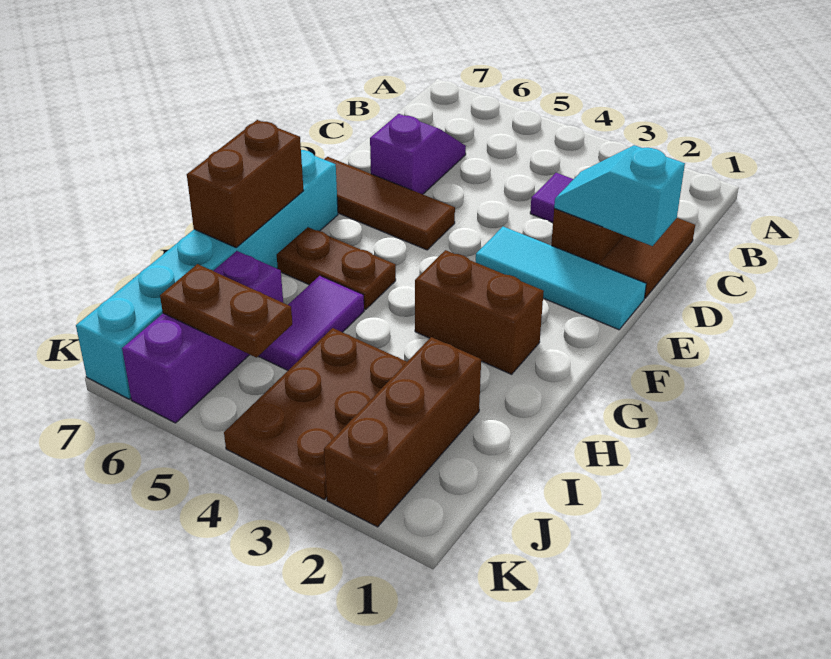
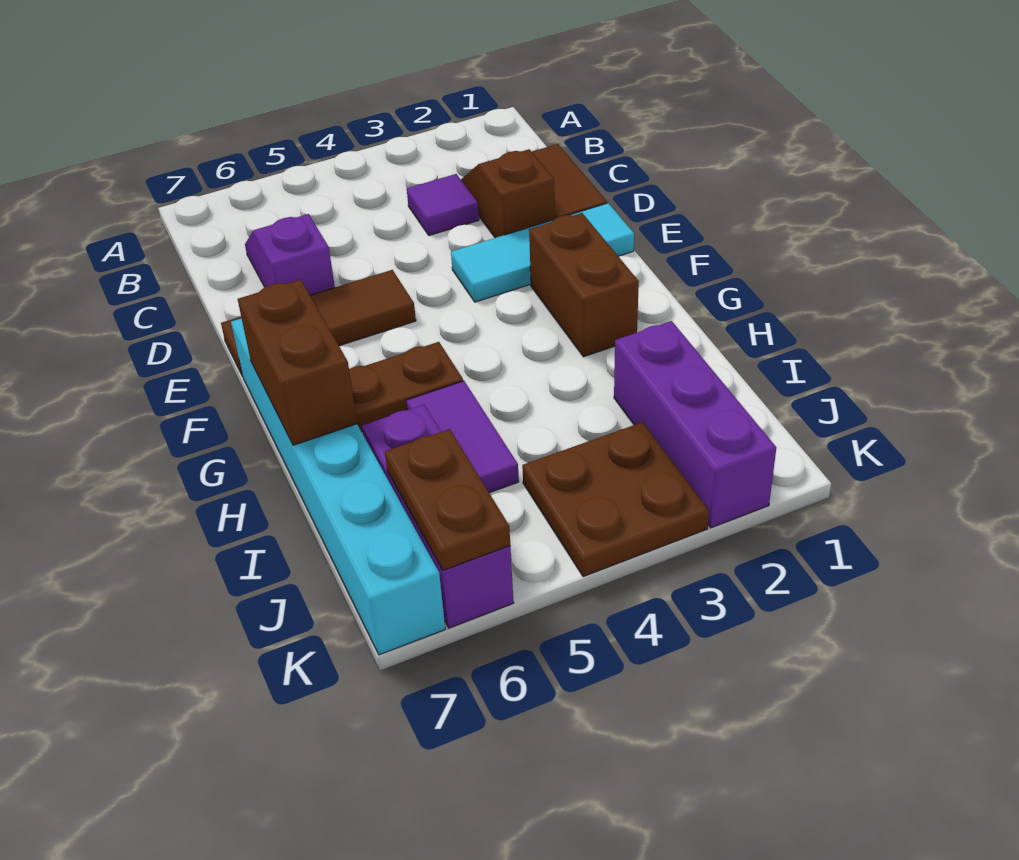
cyan slope D1:D2 level 2 top 1 -> none
brown brick G2:G3 level 1 -> brown brick F2:G2 level 1
brown brick I2:K2 level 1 -> purple brick I2:K2 level 1
brown plate I3:K4 level 1 -> brown plate J3:K4 level 1
brown plate J5:J6 level 2 -> brown plate J6:K6 level 2

